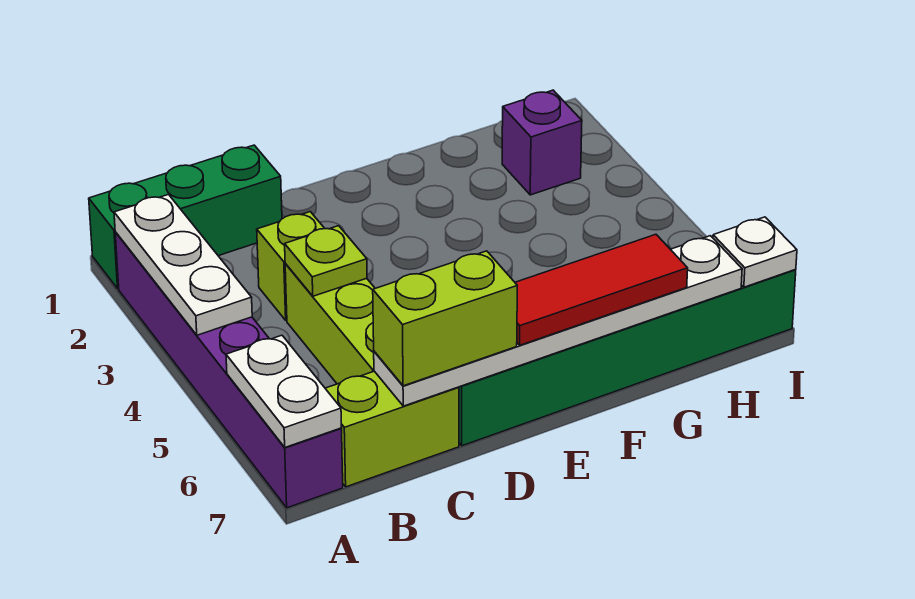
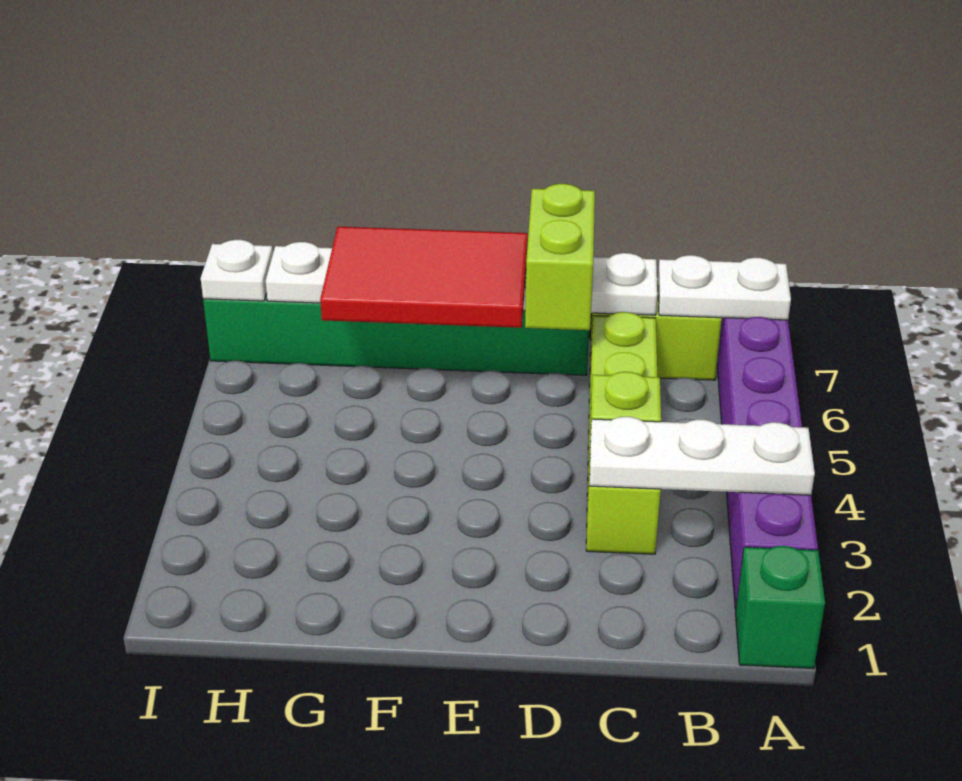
green brick A1:C1 level 1 -> green brick A1 level 1
white plate A2:A4 level 2 -> white plate A3:C3 level 2
white plate A6:A7 level 2 -> white plate A7:B7 level 2
lime brick C7:D7 level 3 -> lime brick D6:D7 level 3
red tile E7:G7 level 3 -> red tile E6:G7 level 3
purple brick H2 level 1 -> none

